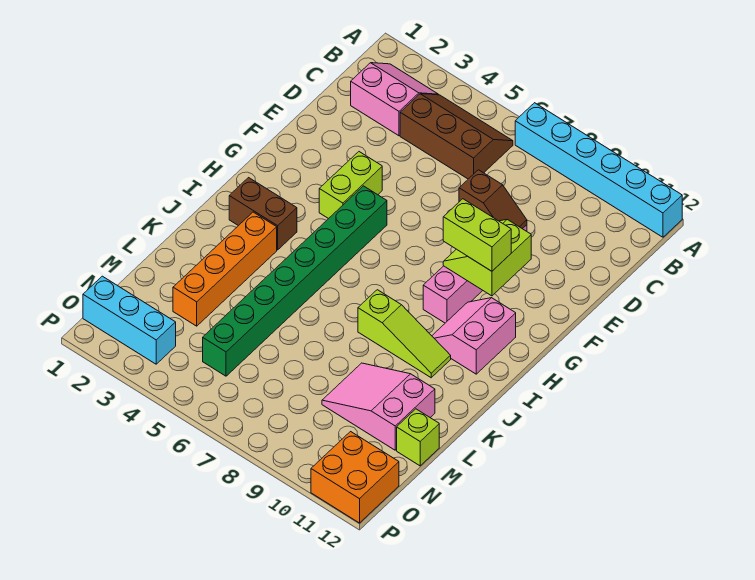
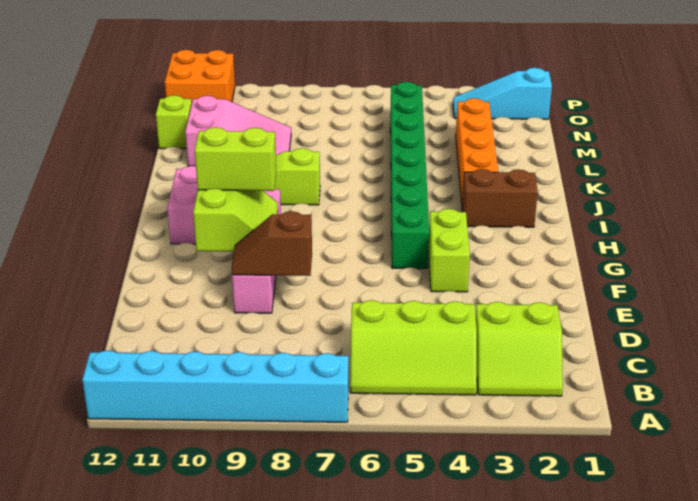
pink slope B2:C3 level 1 top C -> lime slope B2:C3 level 1 top C
brown slope B4:C6 level 1 top C -> lime slope B4:C6 level 1 top C
cyan brick O1:O3 level 1 -> cyan slope O1:O3 level 1 top 1

